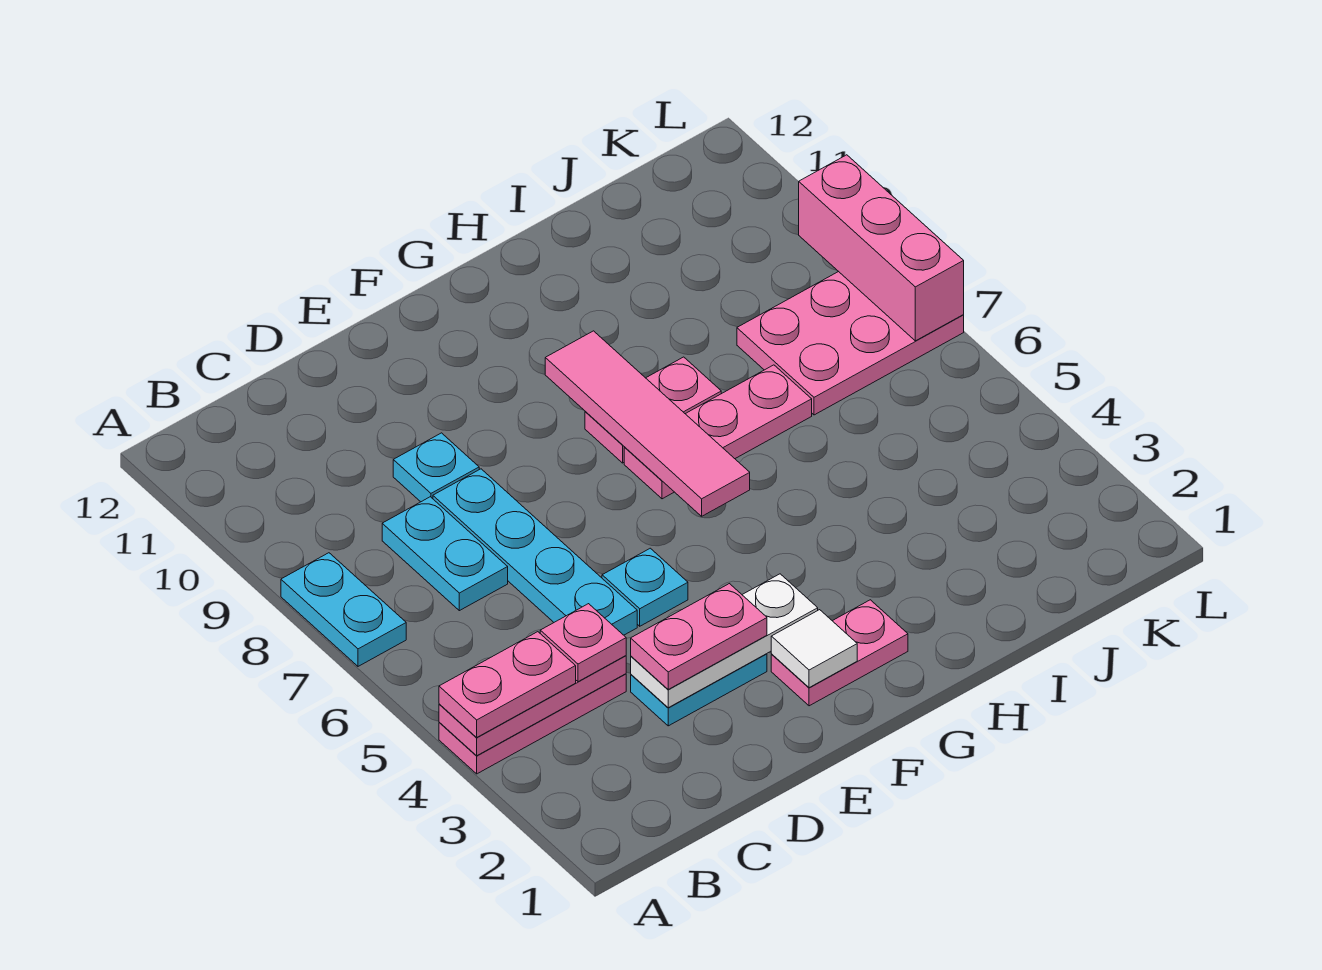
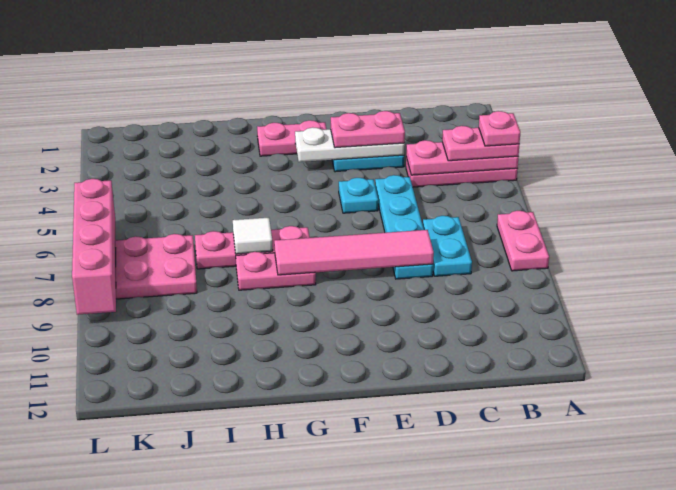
cyan plate A7:A8 level 1 -> pink plate A7:A8 level 1
pink plate C4 level 3 -> pink plate A4 level 4
cyan plate D9 level 1 -> none
white tile F2 level 2 -> white tile H7 level 2
pink tile G6:G9 level 2 -> pink tile D8:G8 level 2
pink brick L7:L9 level 2 -> pink brick L6:L9 level 2

